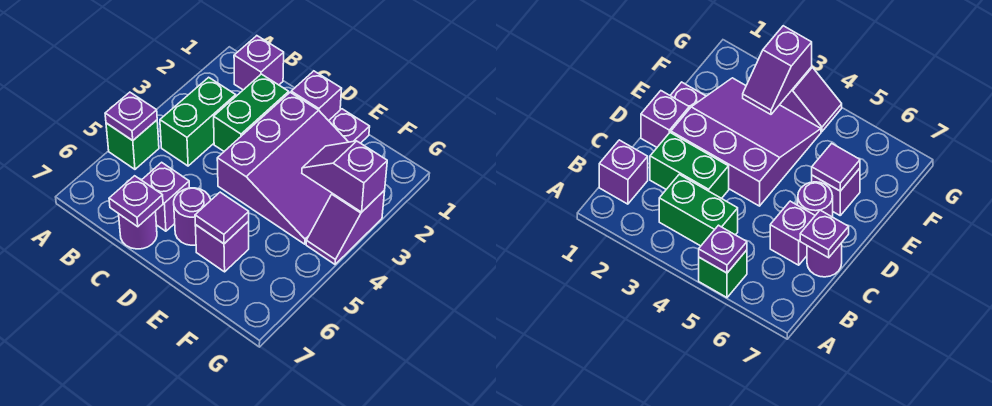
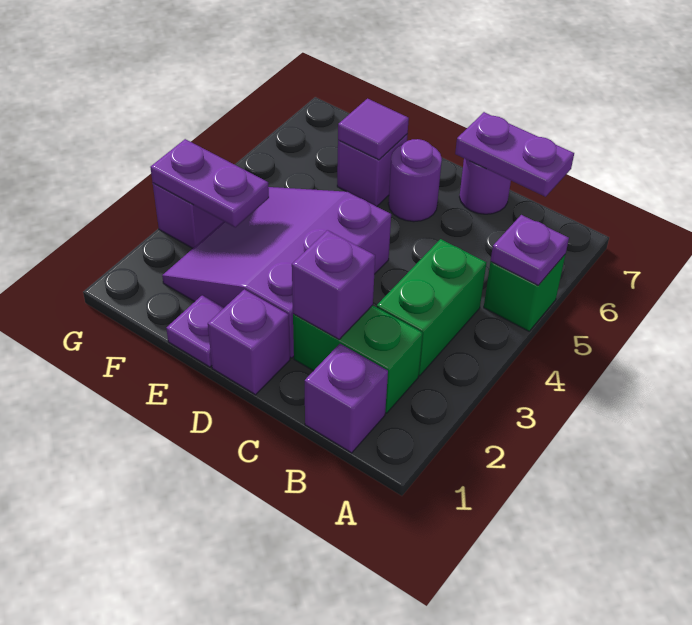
green brick C2:C3 level 1 -> green brick B2:C2 level 1
purple brick C6 level 1 -> purple brick C2 level 2
purple plate C7 level 2 -> purple plate B7:C7 level 2
purple slope F3:G3 level 2 top G -> purple plate F3:G3 level 2

